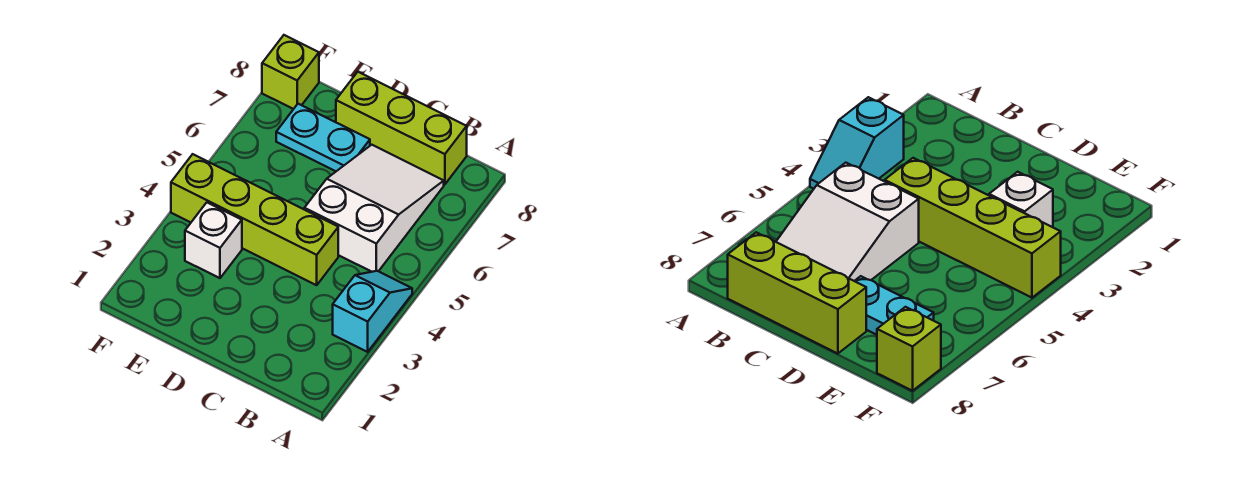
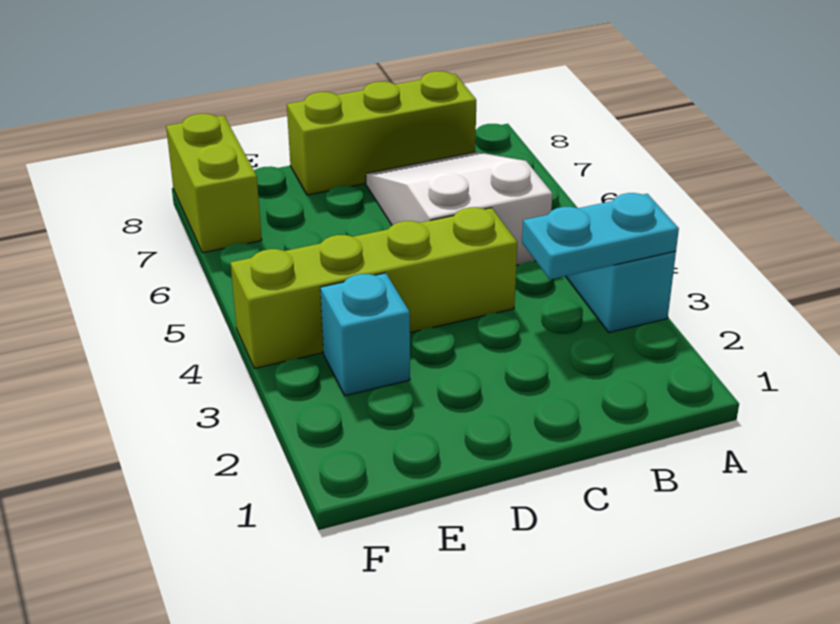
cyan plate D7:E7 level 1 -> cyan plate A3:B3 level 2
white brick E3 level 1 -> cyan brick E3 level 1
lime brick F8 level 1 -> lime brick F7:F8 level 1

